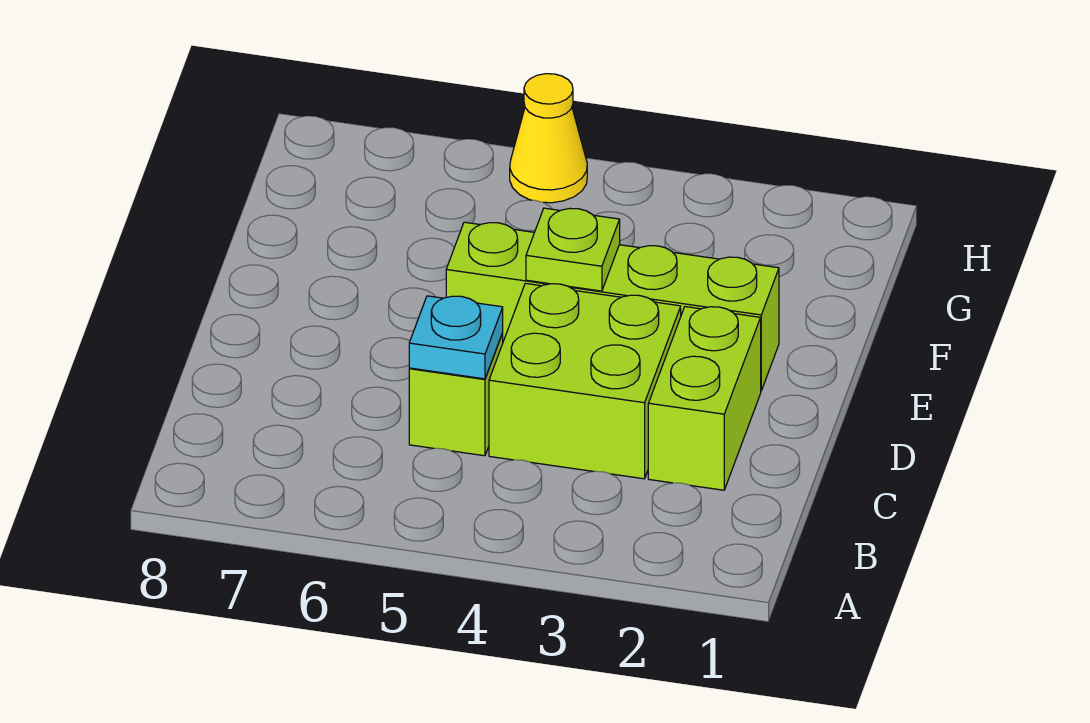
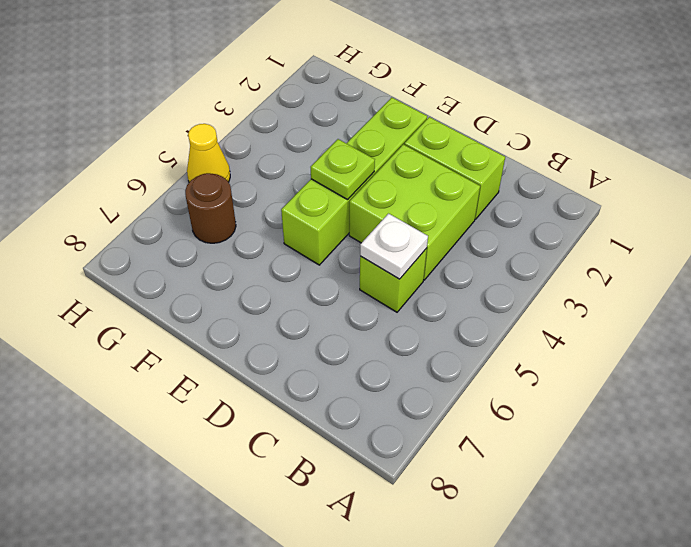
cyan plate C5 level 2 -> white plate C5 level 2
none -> brown round brick G6 level 1

